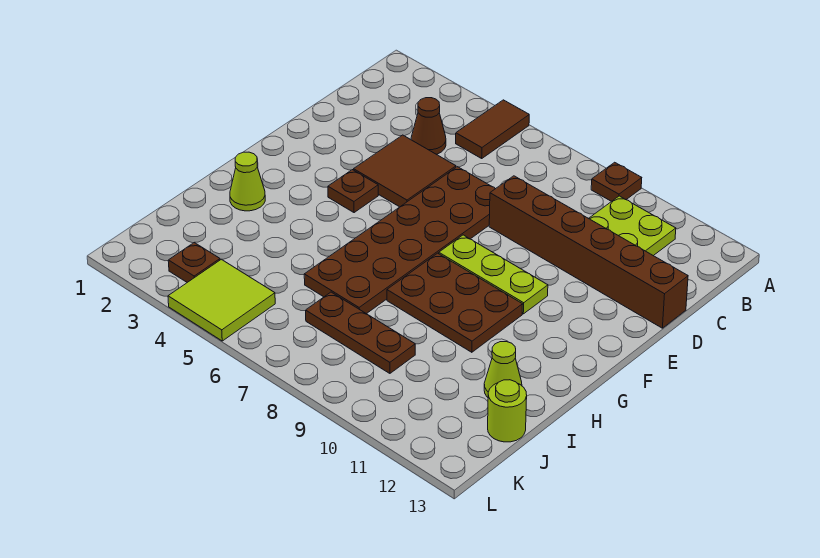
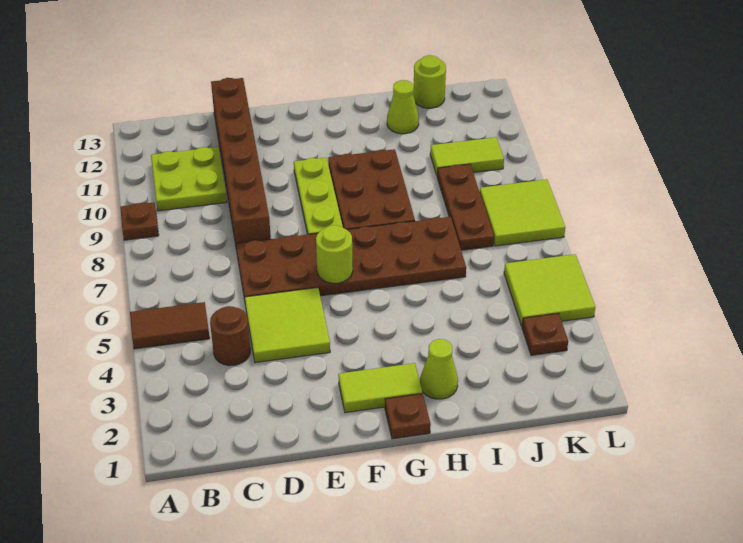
brown cone C4 level 1 -> brown round brick C4 level 1
brown tile D4:E5 level 1 -> lime tile D4:E5 level 1
none -> lime tile F2:G2 level 1
brown plate F4 level 1 -> brown plate G1 level 1
none -> lime round brick F6 level 2
none -> lime tile J10:K10 level 1
none -> lime tile K7:L8 level 1

